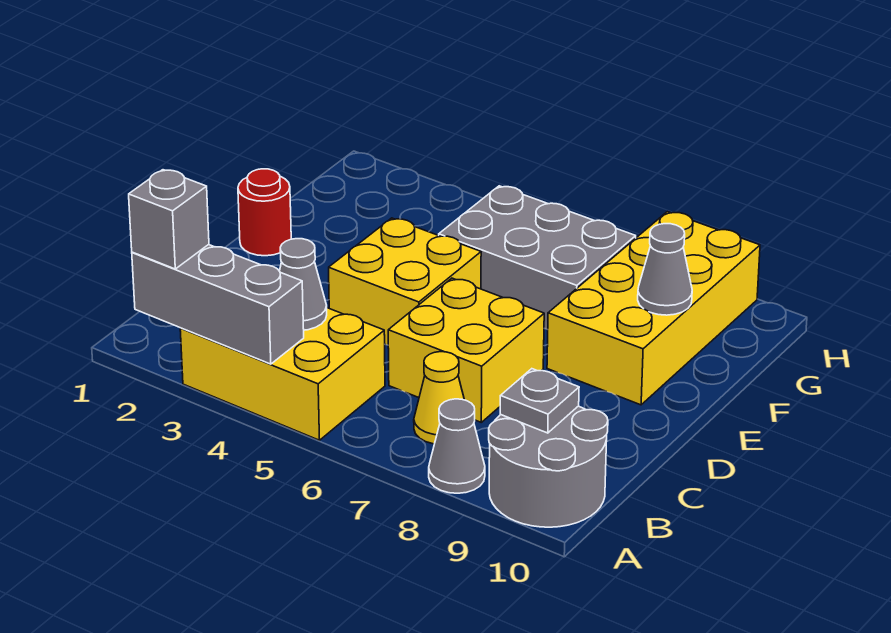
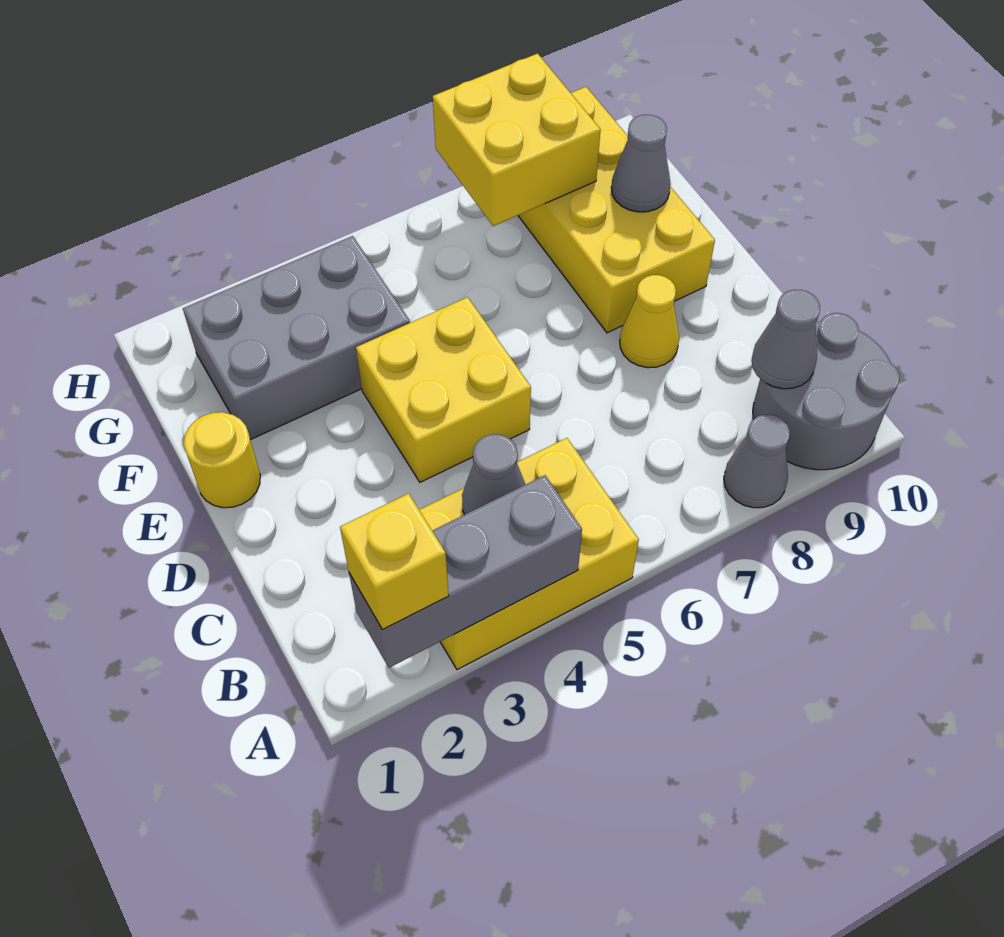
grey brick A2 level 3 -> yellow brick A2 level 3
yellow cone B7 level 1 -> yellow cone D8 level 1
grey plate B9 level 2 -> grey cone B9 level 2
yellow brick C6:D7 level 1 -> yellow brick G7:H8 level 2
red round brick E1 level 1 -> yellow round brick E1 level 1
grey brick F5:G7 level 1 -> grey brick F2:G4 level 1

